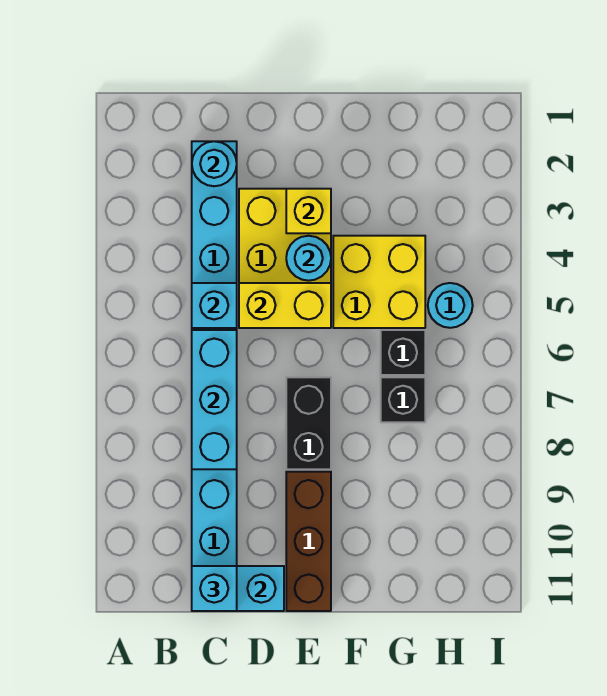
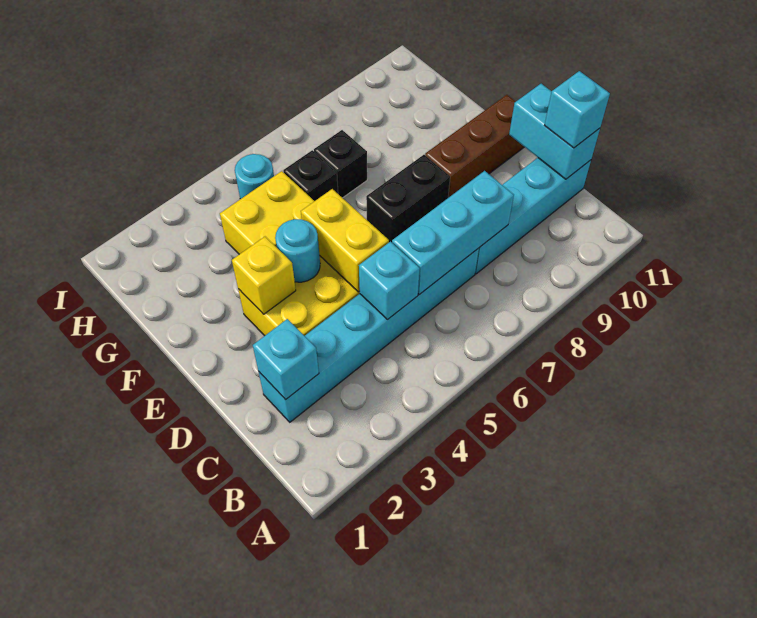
cyan round brick C2 level 2 -> cyan brick C2 level 2

